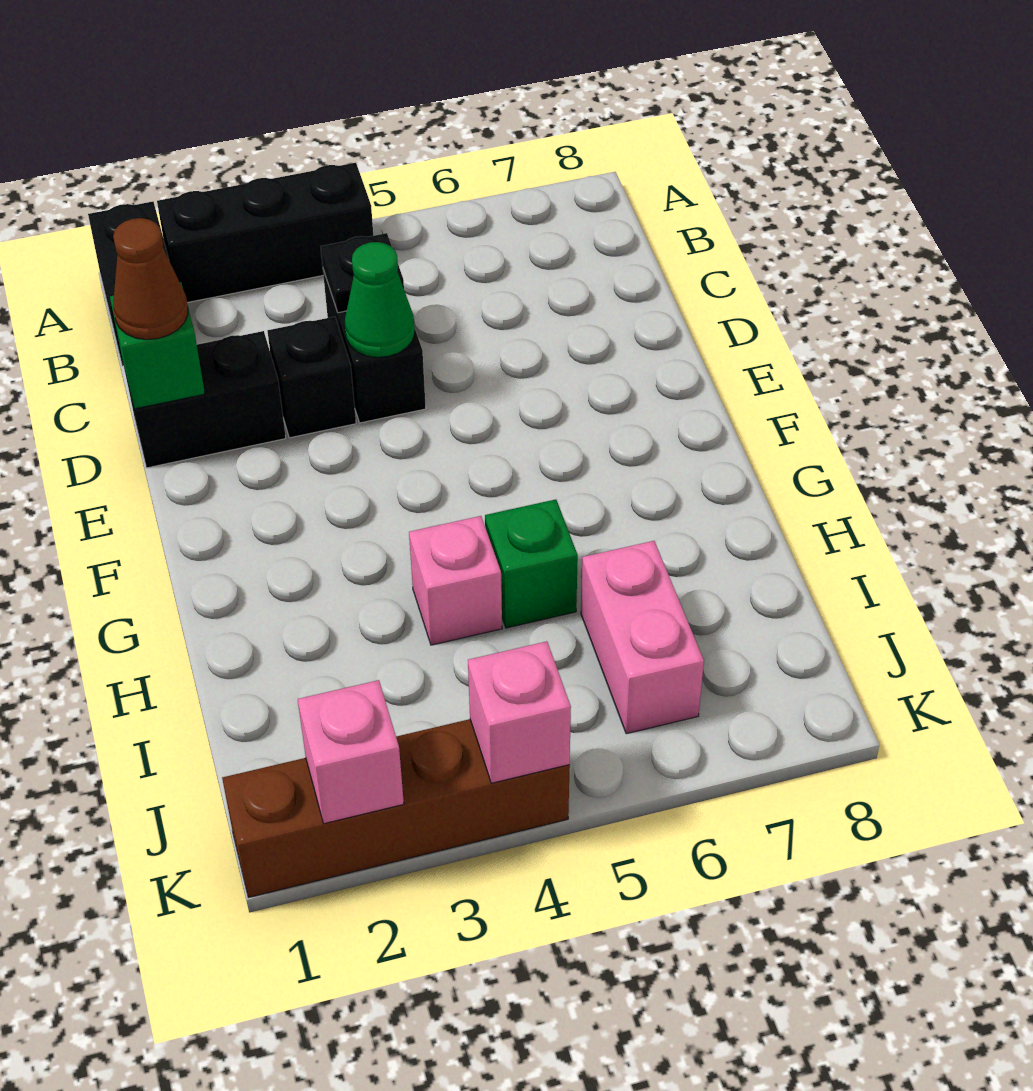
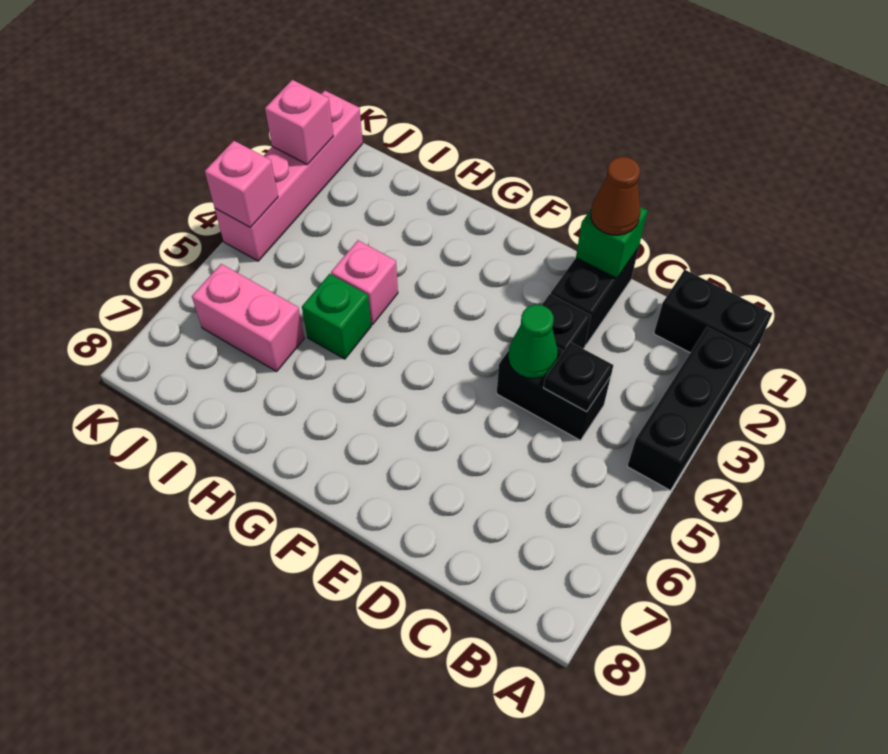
brown brick K1:K4 level 1 -> pink brick K1:K4 level 1

